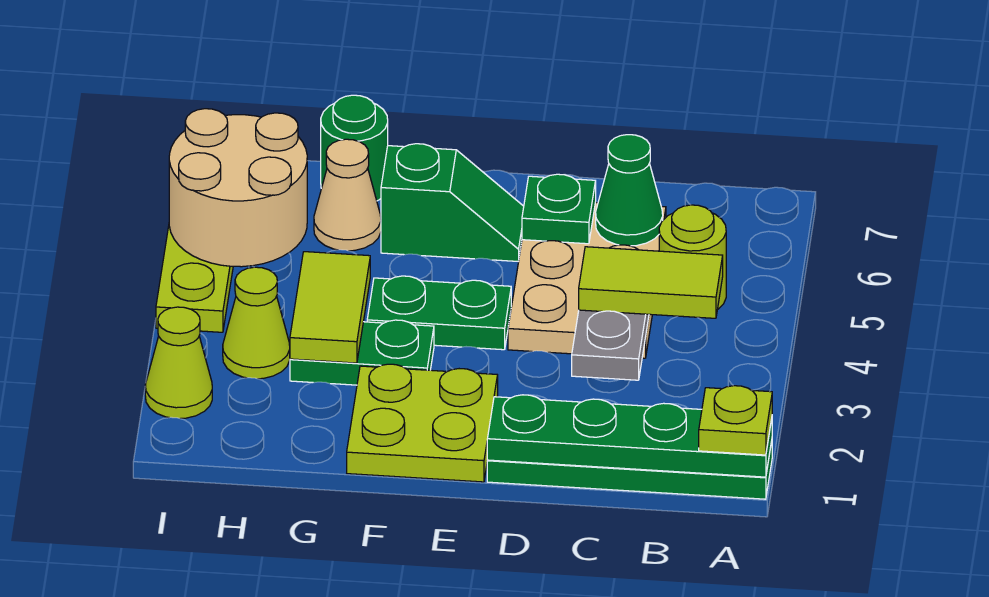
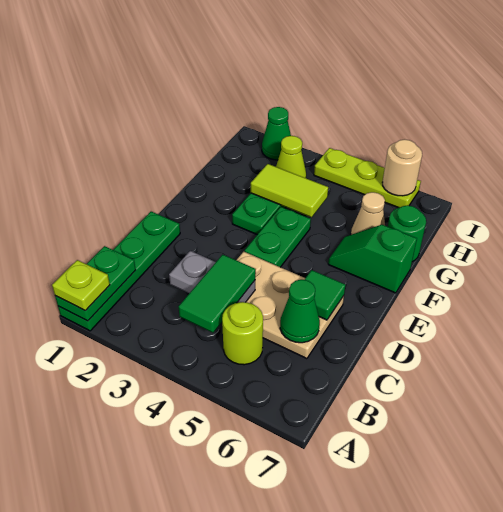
green plate A1:D1 level 2 -> green plate A1:B1 level 2
lime tile B4:C4 level 3 -> green tile B4:C4 level 3
green plate D6 level 2 -> green tile D6 level 2
lime plate E1:F2 level 1 -> none
green slope E6:F6 level 1 top F -> green slope F6:F7 level 1 top 7
tan round brick H5:I6 level 2 -> tan round brick I6 level 2
lime cone I2 level 1 -> green cone I2 level 1

